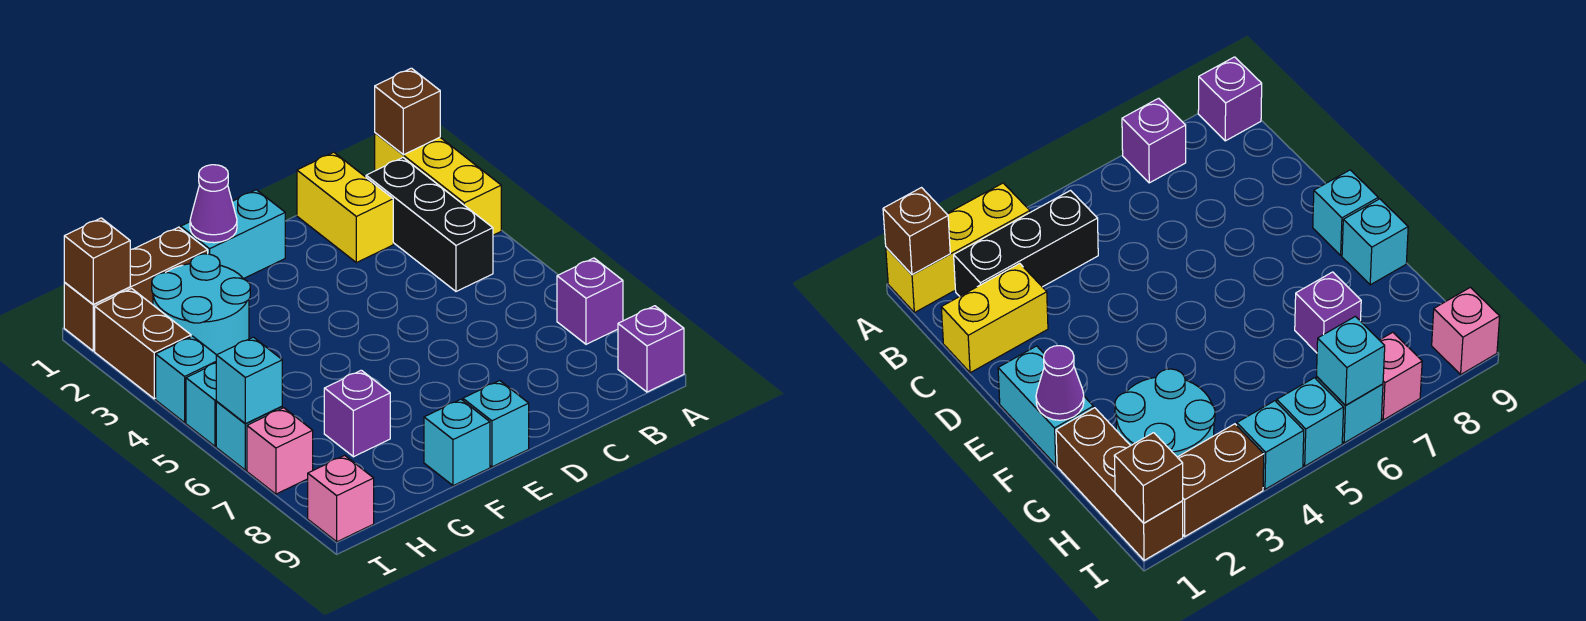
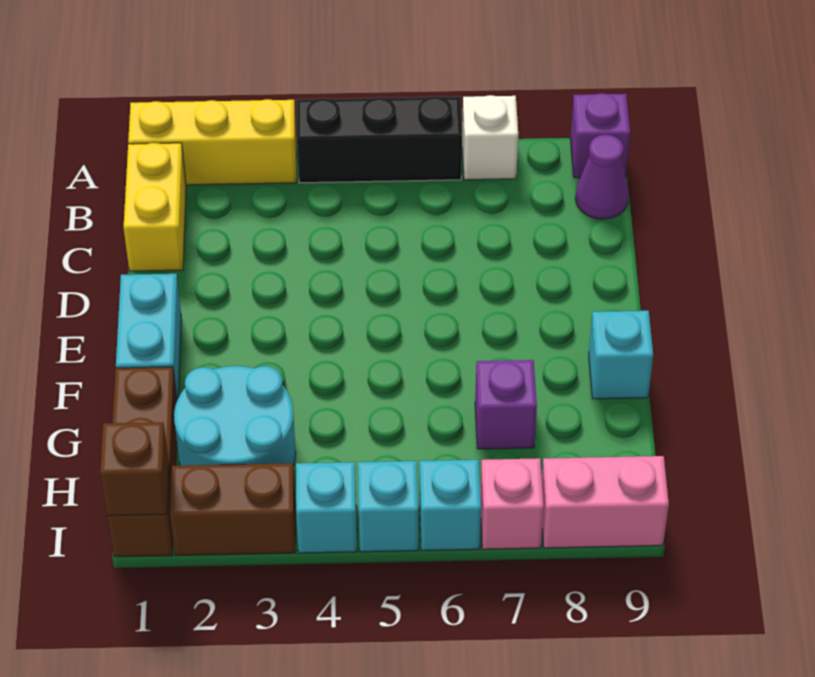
brown brick A1 level 2 -> none
purple brick A7 level 1 -> white brick A7 level 1
black brick B2:B4 level 1 -> black brick A4:A6 level 1
yellow brick C1:C2 level 1 -> yellow brick B1:C1 level 1
cyan brick E9 level 1 -> none
purple cone F1 level 2 -> purple cone B9 level 1
cyan brick I6 level 2 -> none
pink brick I9 level 1 -> pink brick I8:I9 level 1

